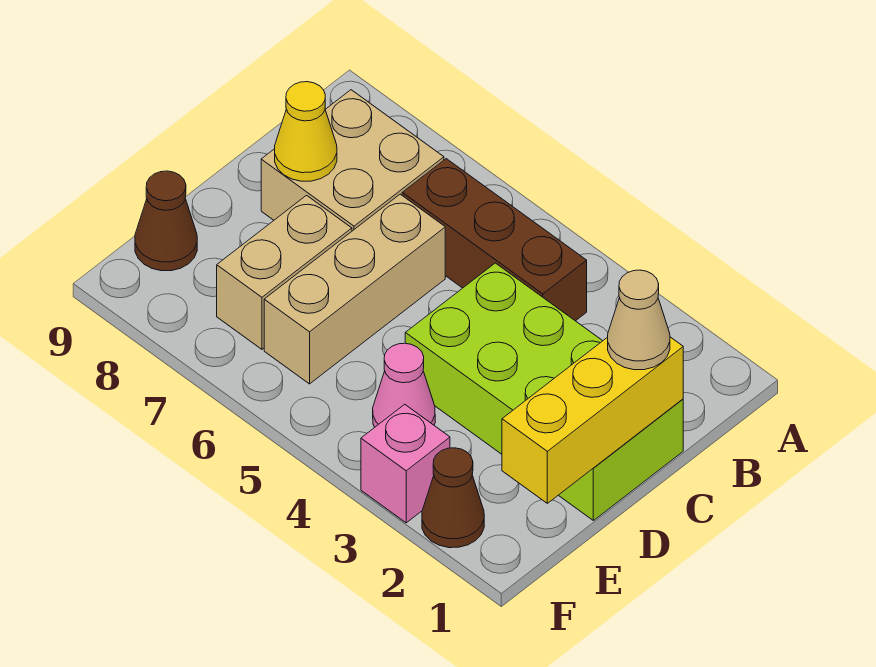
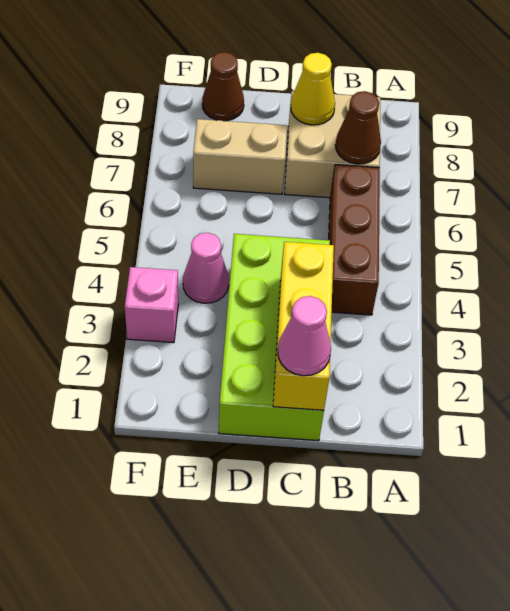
yellow brick C1:E1 level 2 -> yellow brick C1:C3 level 2
tan cone C1 level 3 -> pink cone C1 level 3
tan brick C6:E6 level 1 -> none
brown cone F2 level 1 -> brown cone B7 level 2

